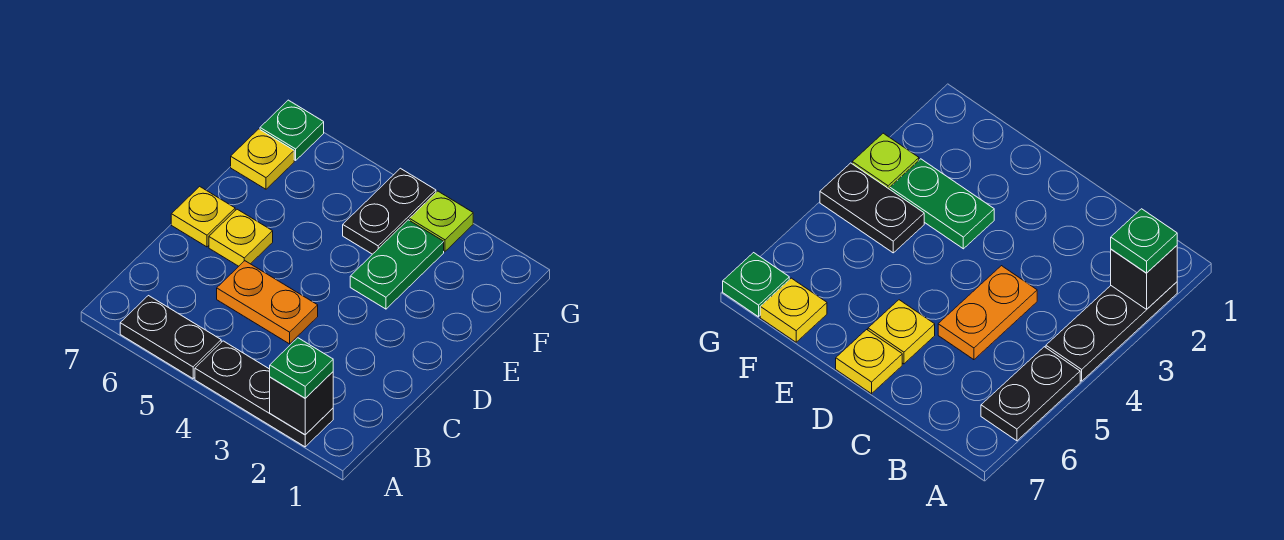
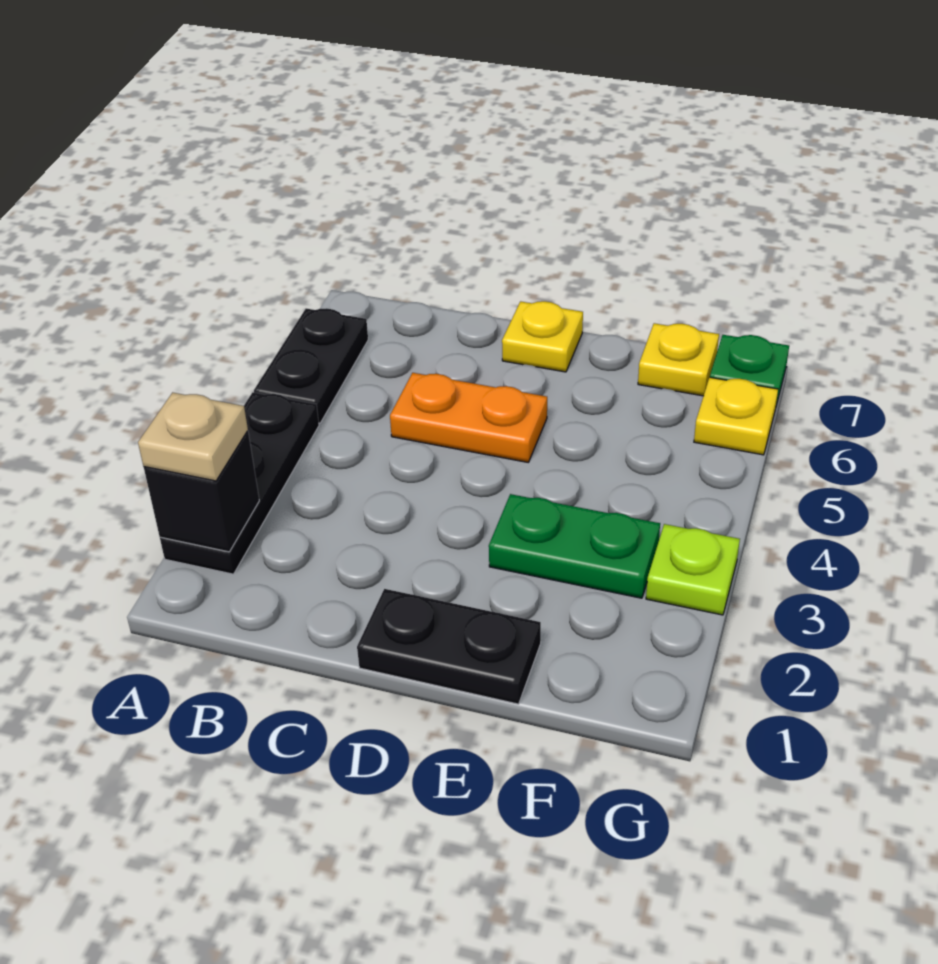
green plate A2 level 3 -> tan plate A2 level 3
orange plate C4:C5 level 1 -> orange plate C5:D5 level 1
yellow plate D6 level 1 -> yellow plate G6 level 1
black plate F4:G4 level 1 -> black plate D1:E1 level 1

